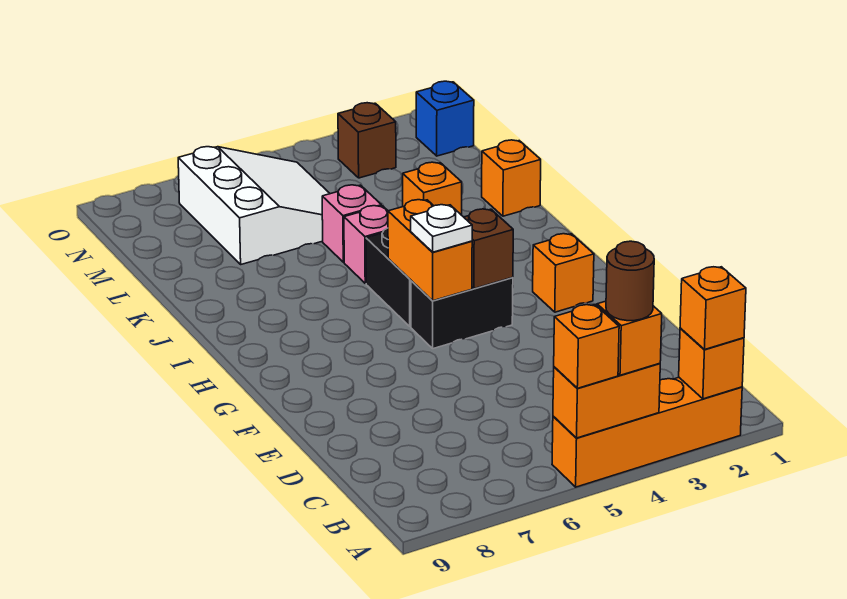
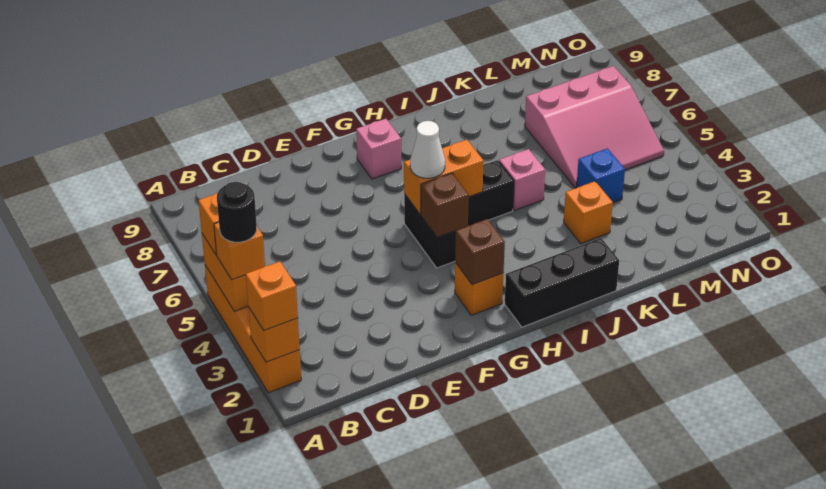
brown round brick A4 level 4 -> black round brick A4 level 4
white plate G5 level 3 -> white cone G5 level 3
none -> black brick H1:J1 level 1
orange brick K1 level 1 -> none
pink brick K5 level 1 -> pink brick G8 level 1
white slope L5:N7 level 1 top 7 -> pink slope L5:N7 level 1 top 7
blue brick N1 level 1 -> blue brick L4 level 1
brown brick N3 level 1 -> brown brick G2 level 2

